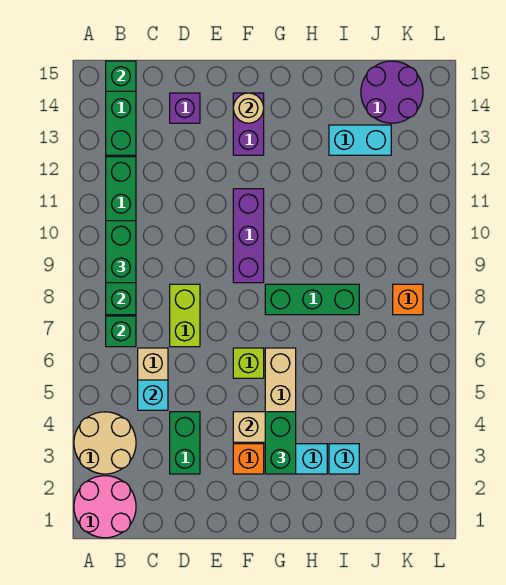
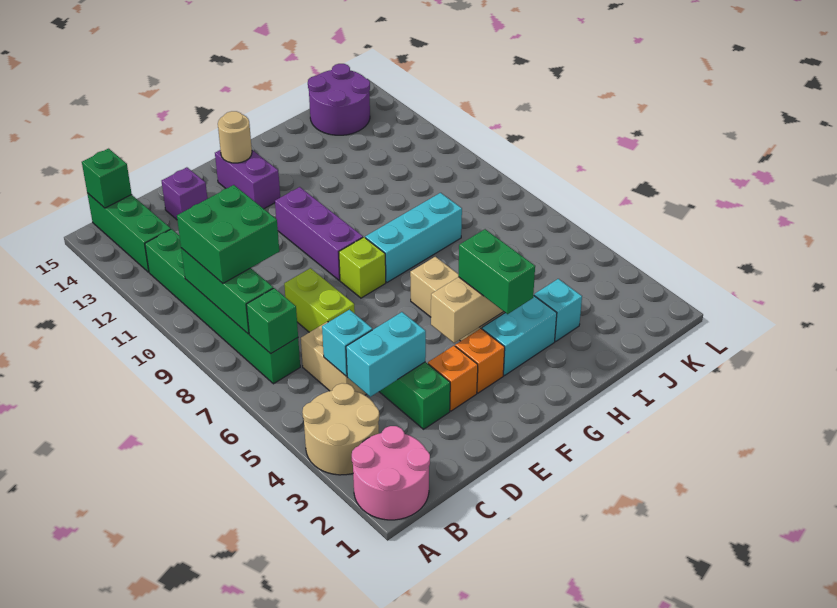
green brick B9:B10 level 3 -> green brick B9:C10 level 3
lime brick F6 level 1 -> lime brick F8 level 1
green brick G8:I8 level 1 -> cyan brick G8:I8 level 1
cyan brick I13:J13 level 1 -> cyan brick C4:D4 level 2
orange brick K8 level 1 -> orange brick E3 level 1

